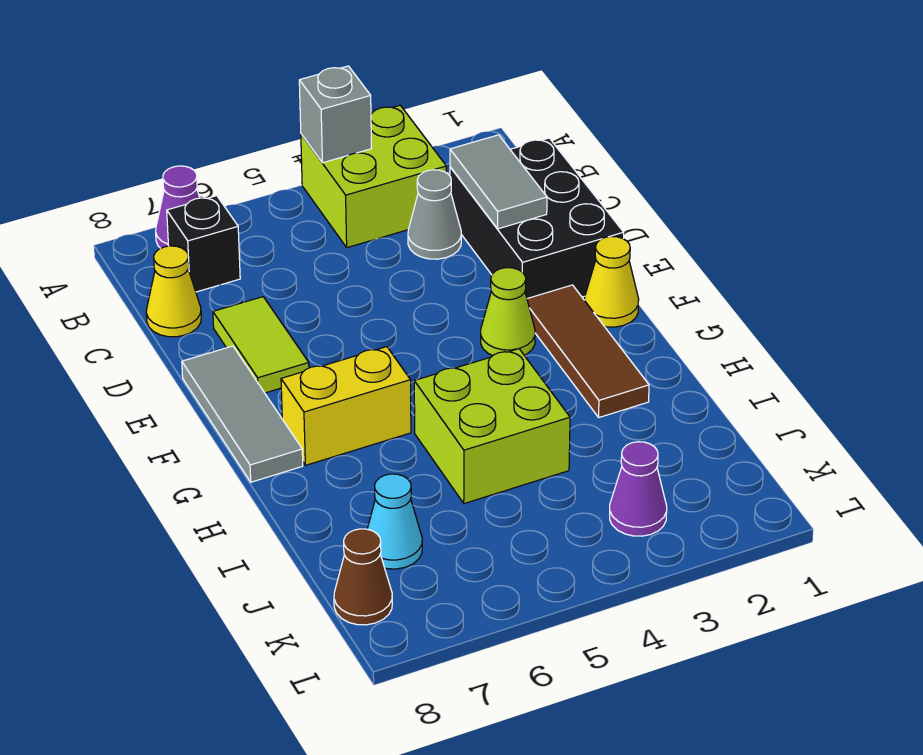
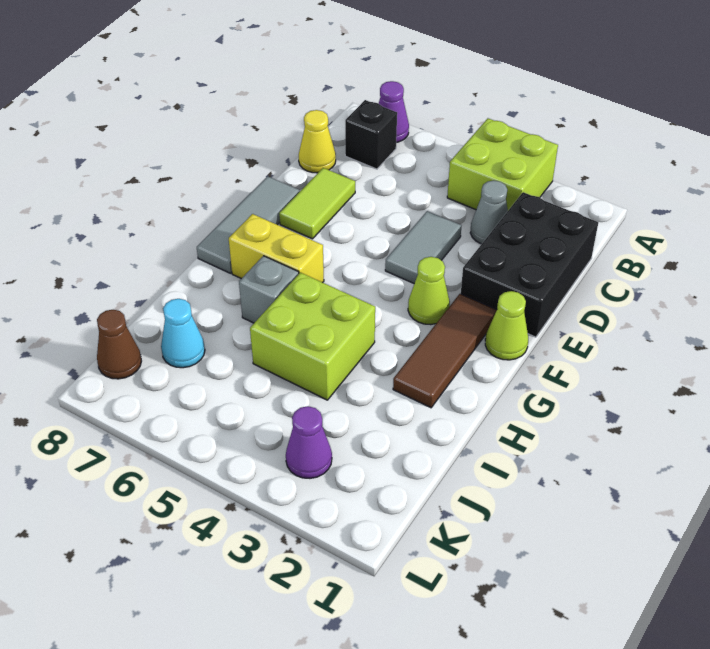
grey brick A4 level 2 -> grey brick H6 level 1
grey tile C2:D2 level 2 -> grey tile D4:E4 level 1
yellow cone F1 level 1 -> lime cone F1 level 1

